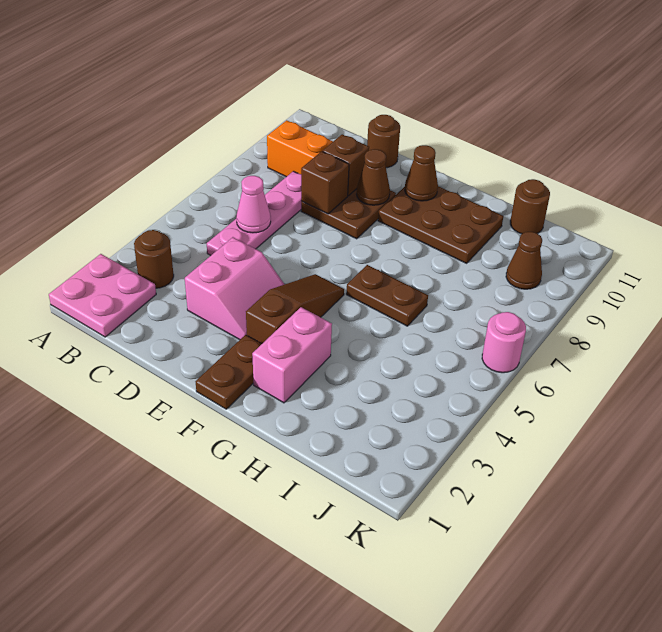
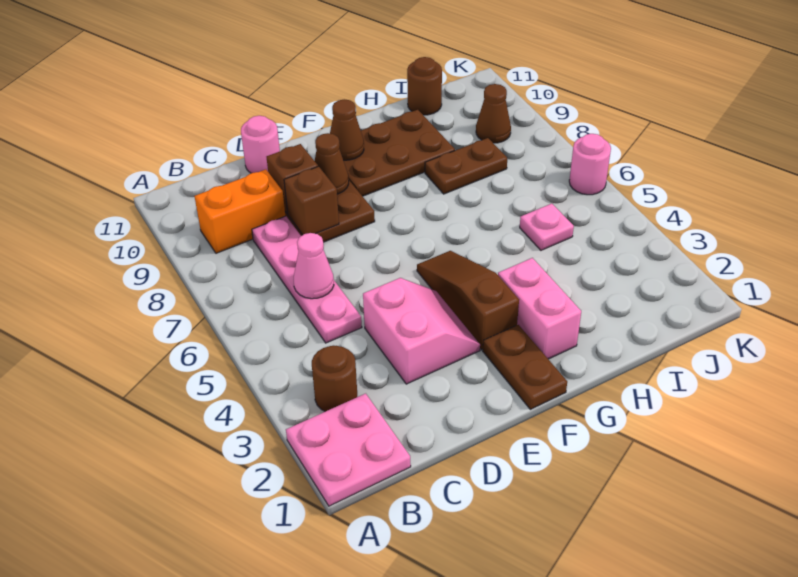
brown round brick D11 level 1 -> pink round brick D11 level 1
brown plate G6:H6 level 1 -> brown plate H8:I8 level 1
none -> pink plate I5 level 1

